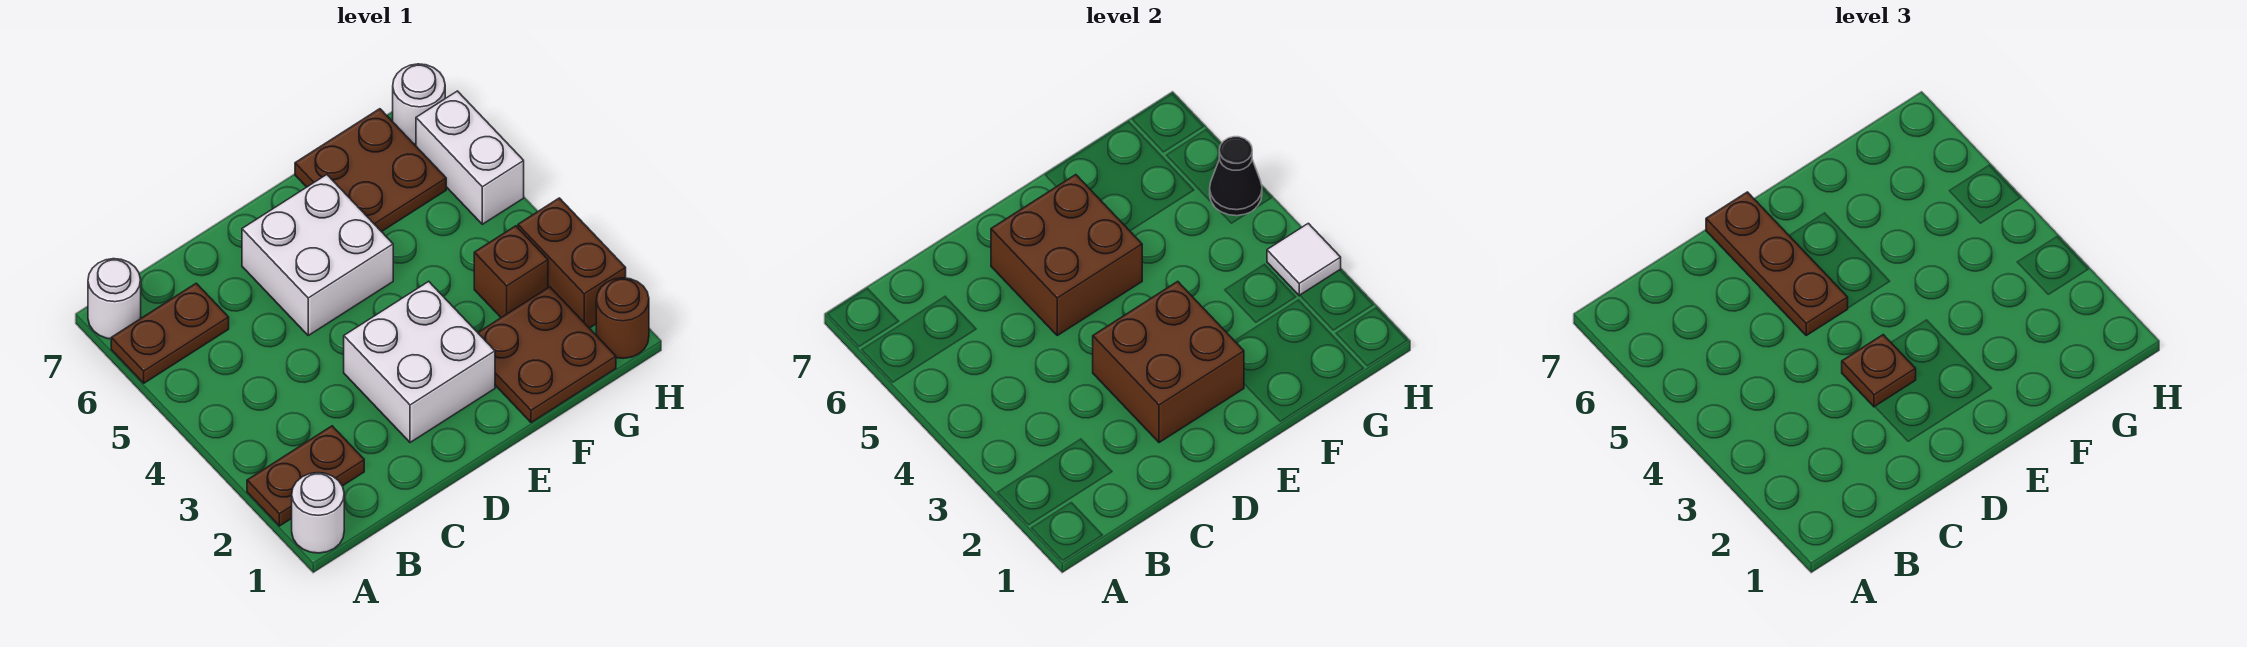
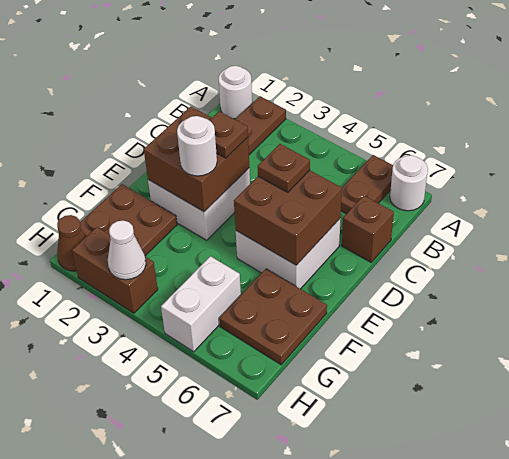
brown plate D5:D7 level 3 -> brown plate D5 level 3
brown brick G3 level 1 -> brown brick C7 level 1
brown round brick H1 level 1 -> brown cone H1 level 1
white tile H3 level 2 -> white cone H3 level 2
white brick H5:H6 level 1 -> white brick G5:H5 level 1
black cone H5 level 2 -> none
white round brick H7 level 1 -> white round brick E3 level 3

